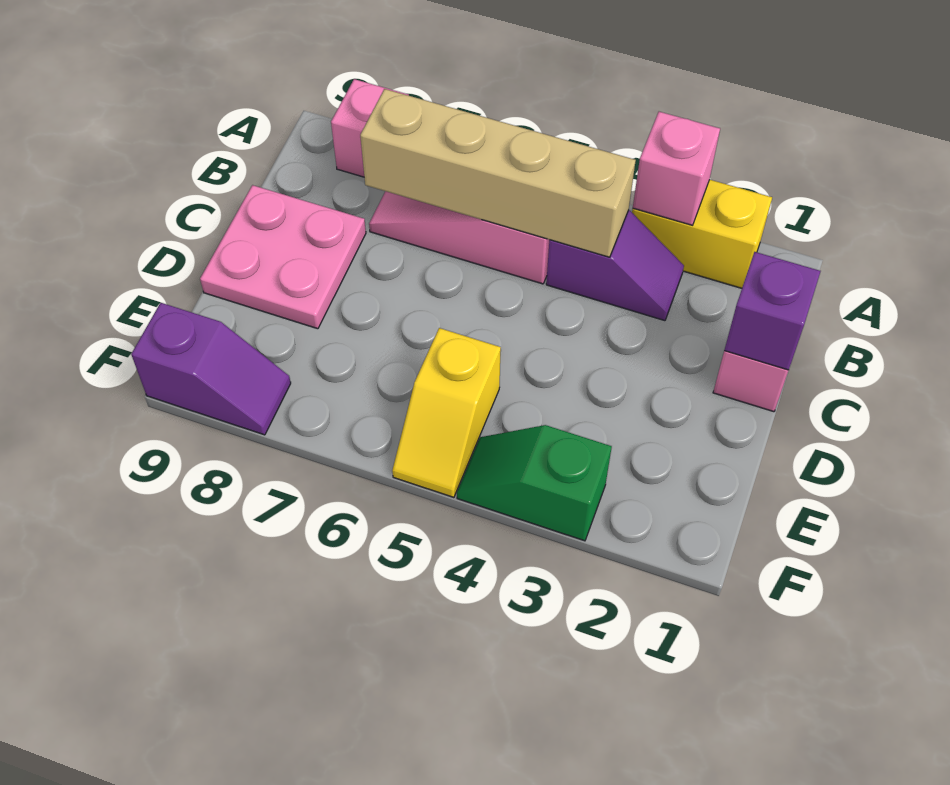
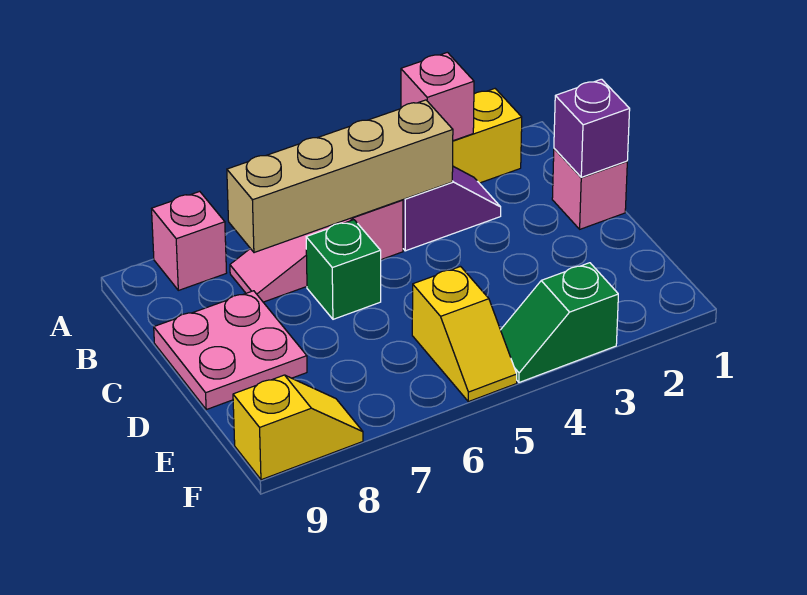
none -> green brick C6 level 1
purple slope F8:F9 level 1 top 9 -> yellow slope F8:F9 level 1 top 9

